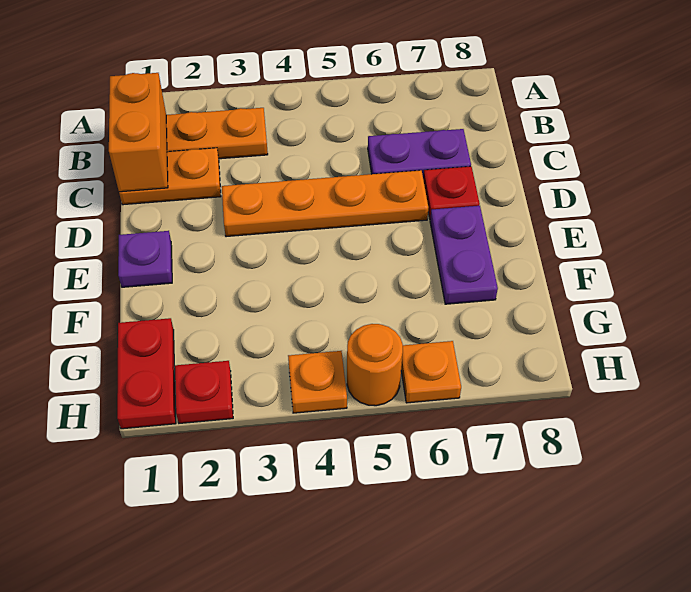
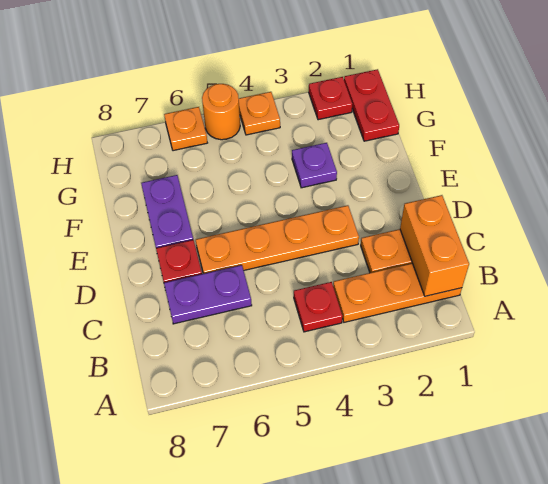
none -> red plate B4 level 1
purple plate E1 level 1 -> purple plate F3 level 1

